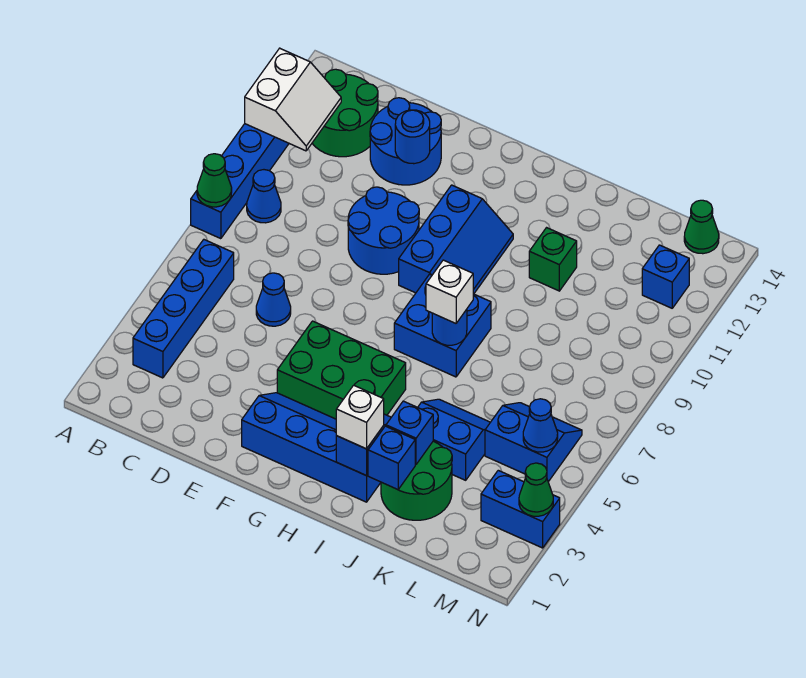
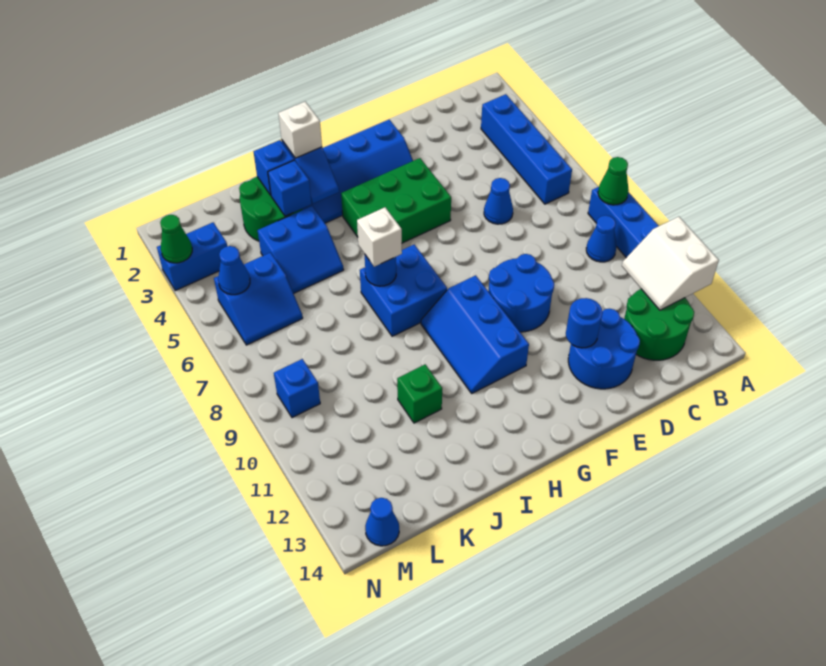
blue brick M12 level 1 -> blue brick M9 level 1
green cone M14 level 1 -> blue cone M14 level 1

